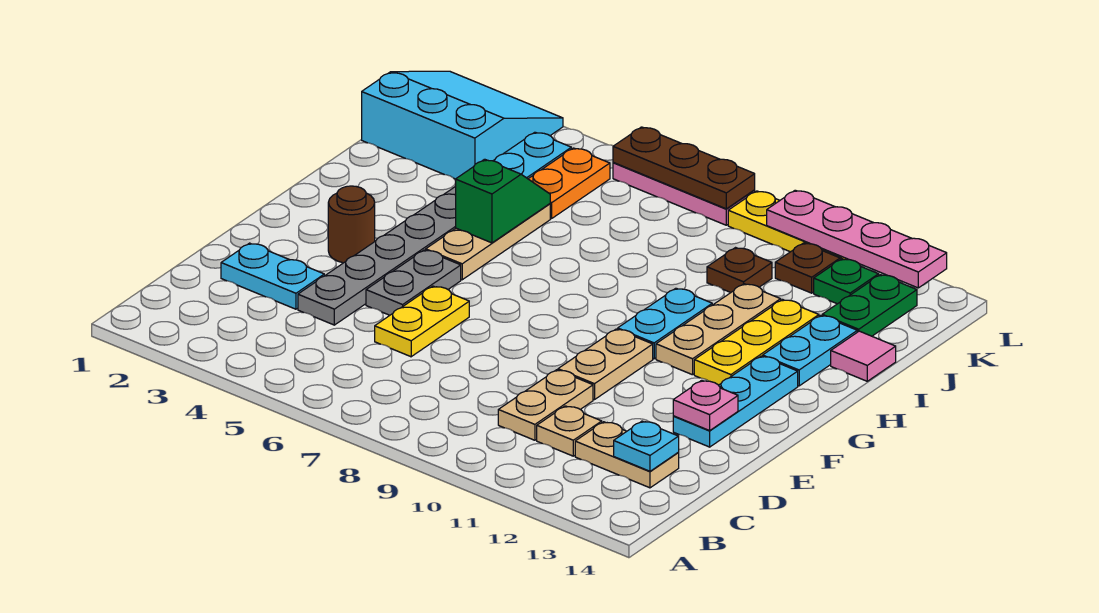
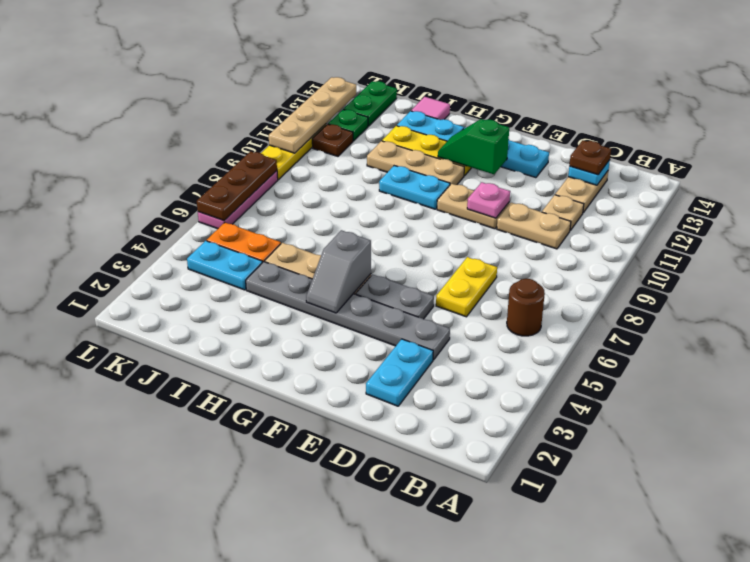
yellow plate D6:E6 level 1 -> yellow plate D6:D7 level 1
pink plate E13 level 2 -> pink plate E10 level 2
brown round brick F3 level 1 -> brown round brick B6 level 1
none -> grey slope G4:G5 level 2 top 5
green slope H5:I5 level 2 top H -> green slope F12:G12 level 2 top F
cyan slope J1:L3 level 1 top J -> none
brown plate J10 level 1 -> brown plate C13 level 3
green plate J13:K13 level 1 -> green plate K13:K14 level 1
pink plate L10:L13 level 2 -> tan plate L10:L13 level 2

